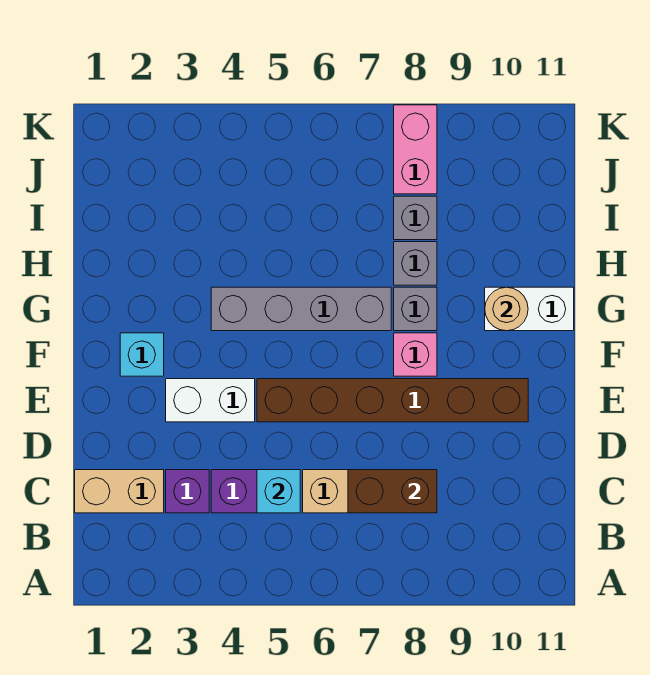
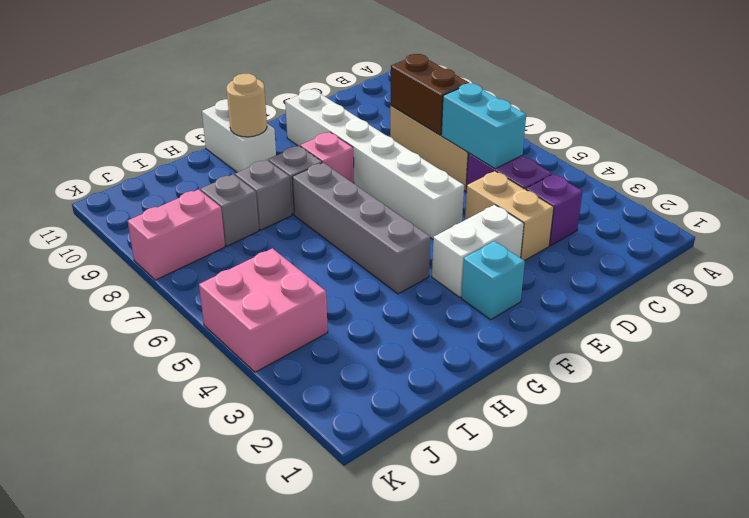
tan brick C1:C2 level 1 -> tan brick D3:D4 level 1
cyan brick C5 level 2 -> cyan brick C5:C6 level 2
white brick E3:E4 level 1 -> white brick E3:F3 level 1
brown brick E5:E10 level 1 -> white brick E5:E10 level 1
none -> pink brick J4:K5 level 1

